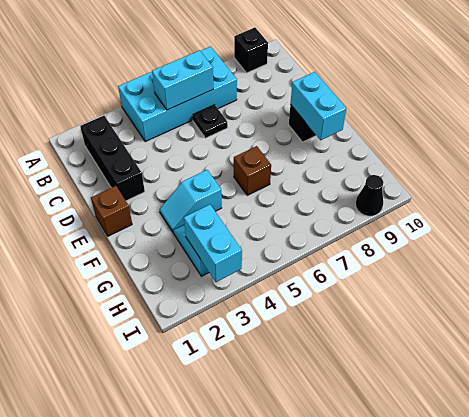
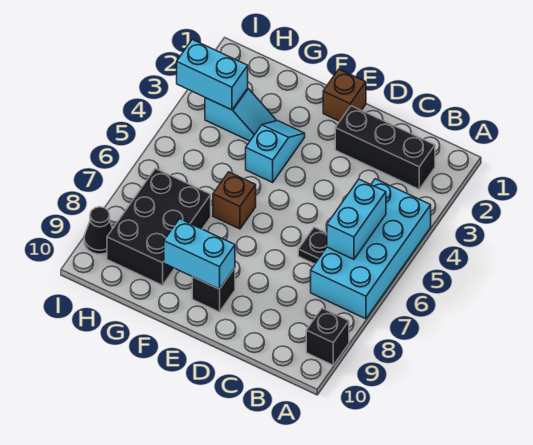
none -> black brick G7:H9 level 1

